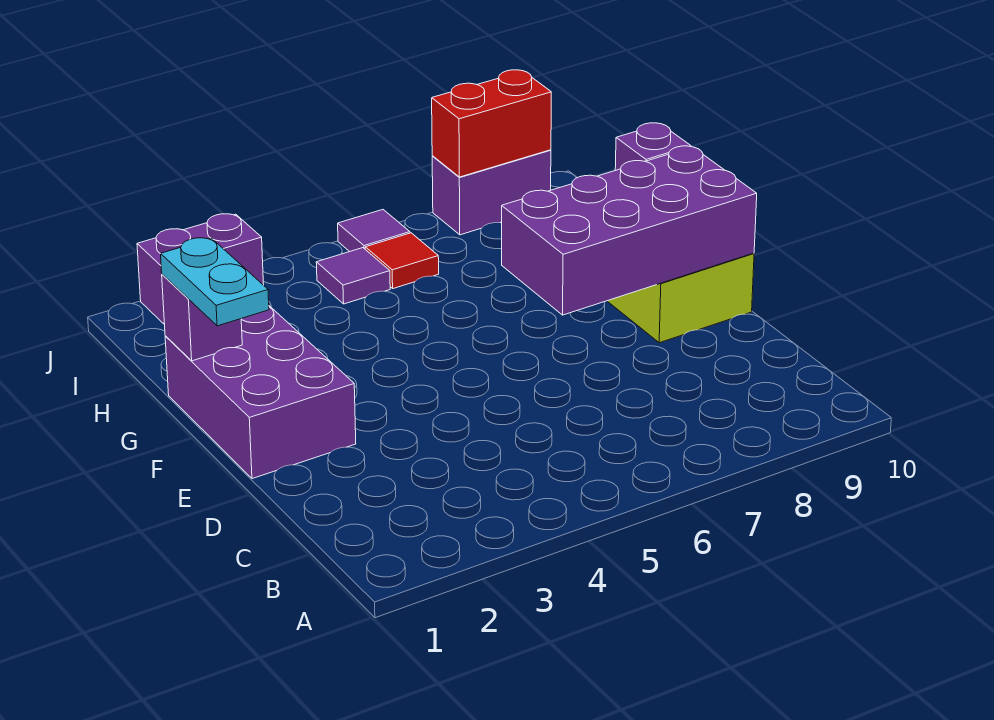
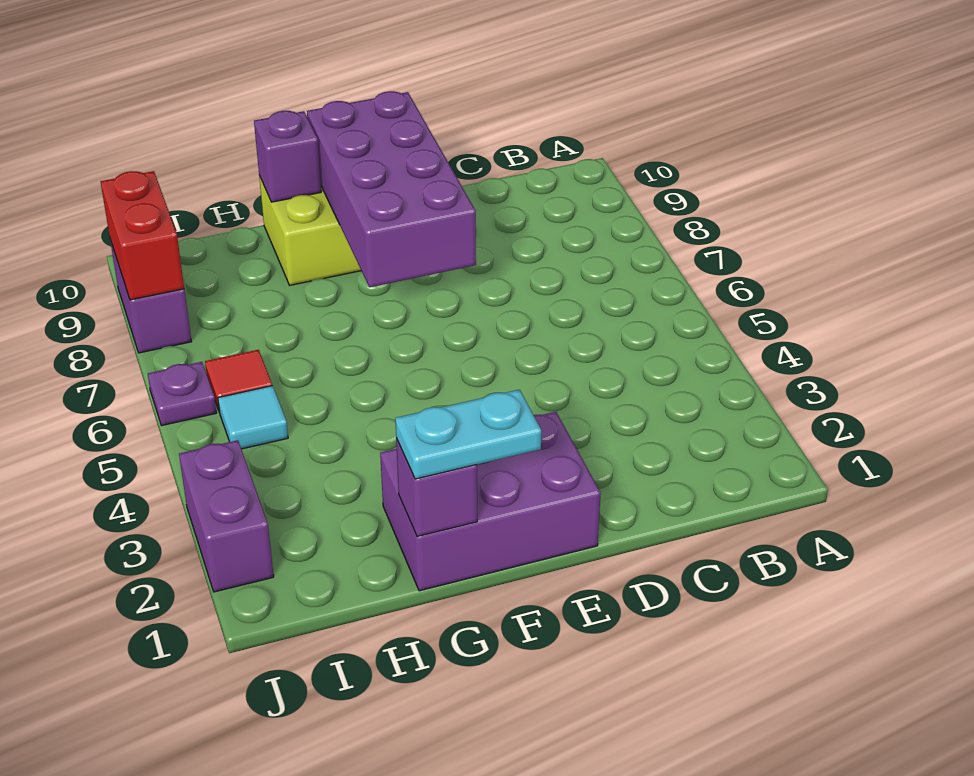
purple tile I5 level 1 -> cyan tile I5 level 1
purple tile J6 level 1 -> purple plate J6 level 1

